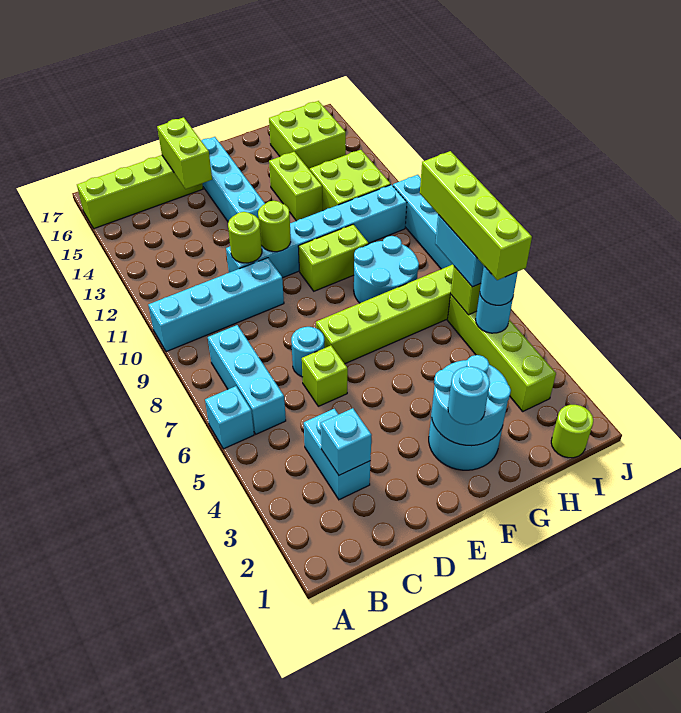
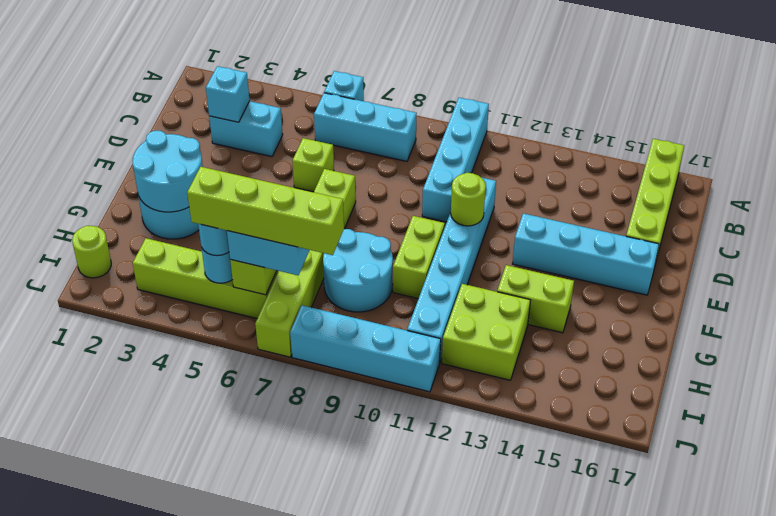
cyan round brick D7 level 1 -> none
lime round brick D11 level 2 -> none
lime brick D15:D16 level 2 -> none
cyan round brick F2 level 3 -> none
lime brick H15:I16 level 1 -> none

